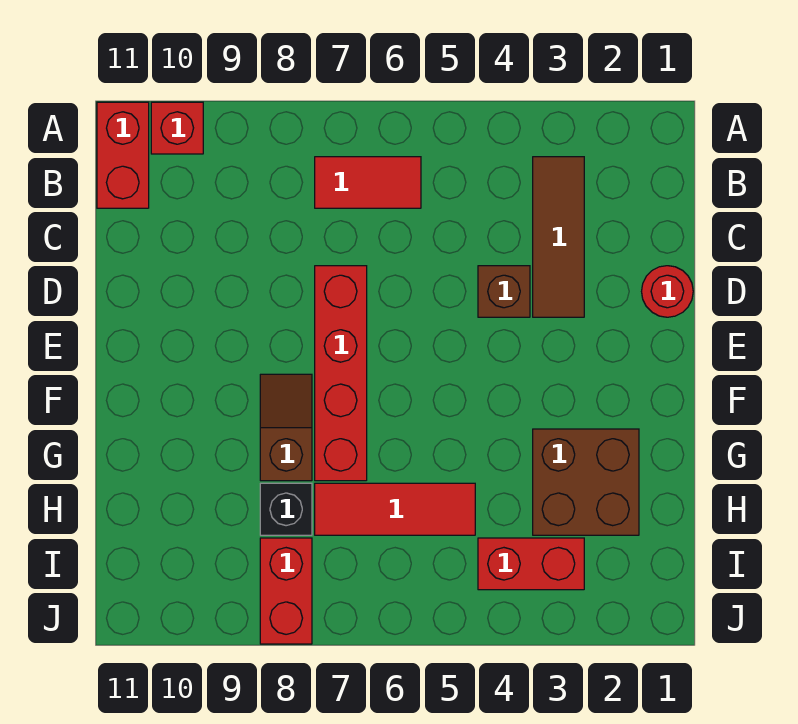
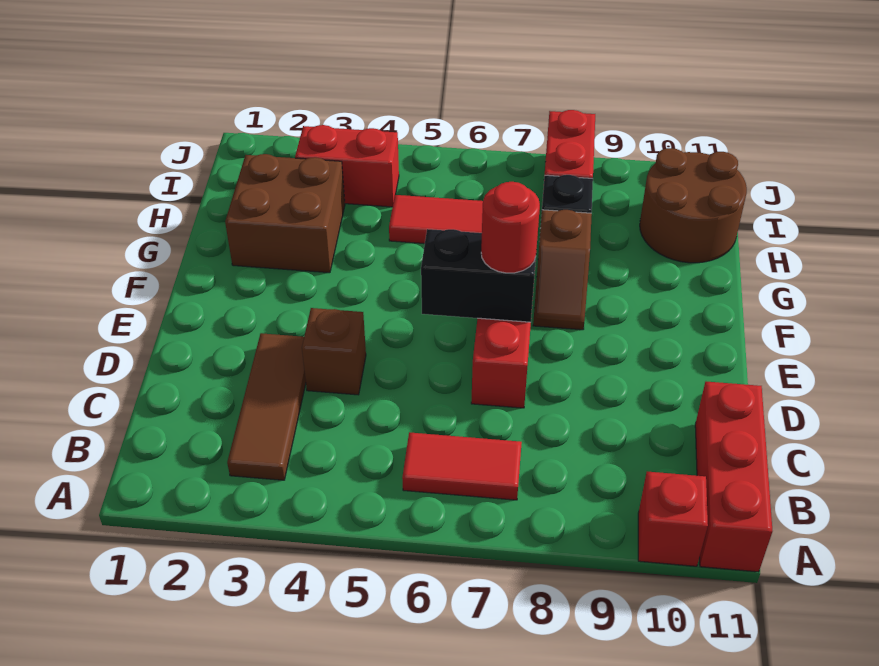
red brick A11:B11 level 1 -> red brick A11:C11 level 1
red round brick D1 level 1 -> red round brick E7 level 3
none -> black brick E6:E7 level 2
none -> brown round brick H10:I11 level 1

